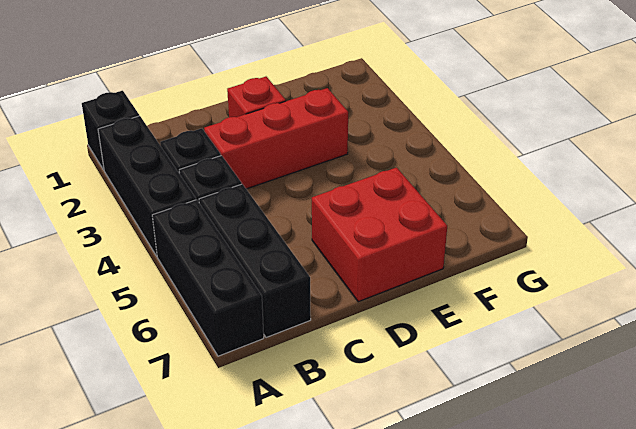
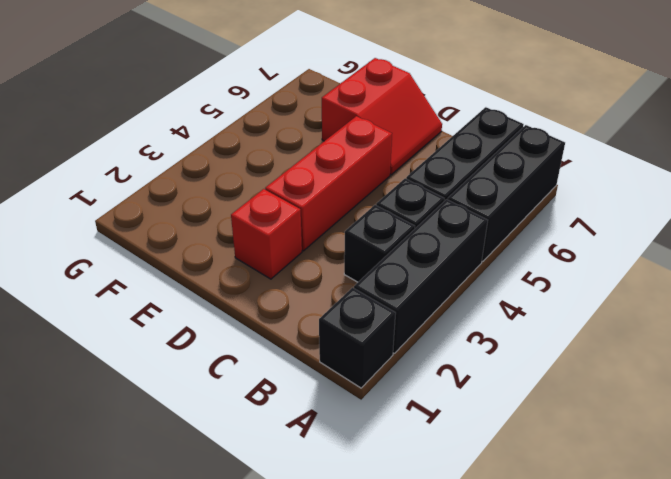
red brick C3:E3 level 1 -> red brick D3:D5 level 1
red brick D6:E7 level 1 -> red slope D6:E7 level 1 top E

